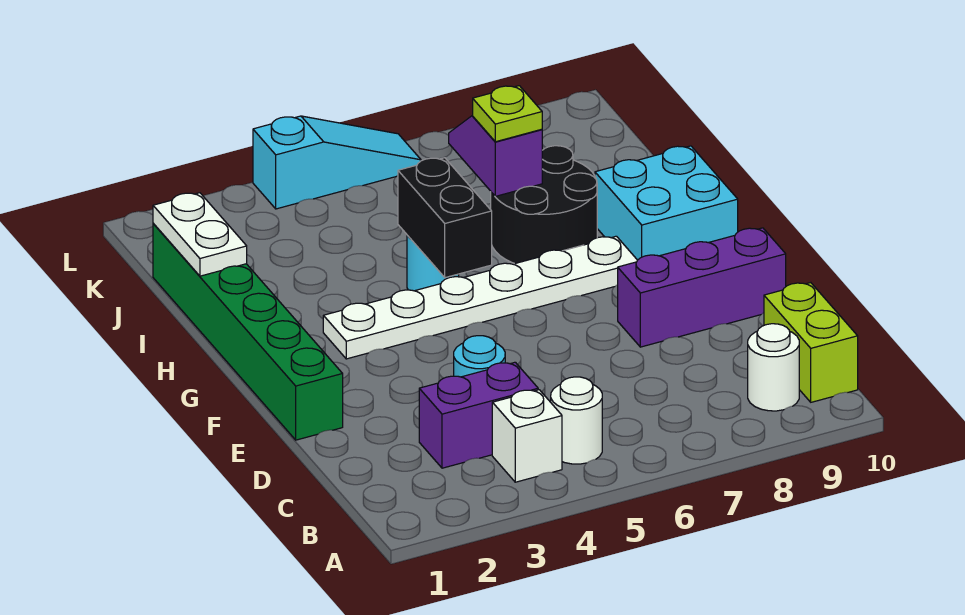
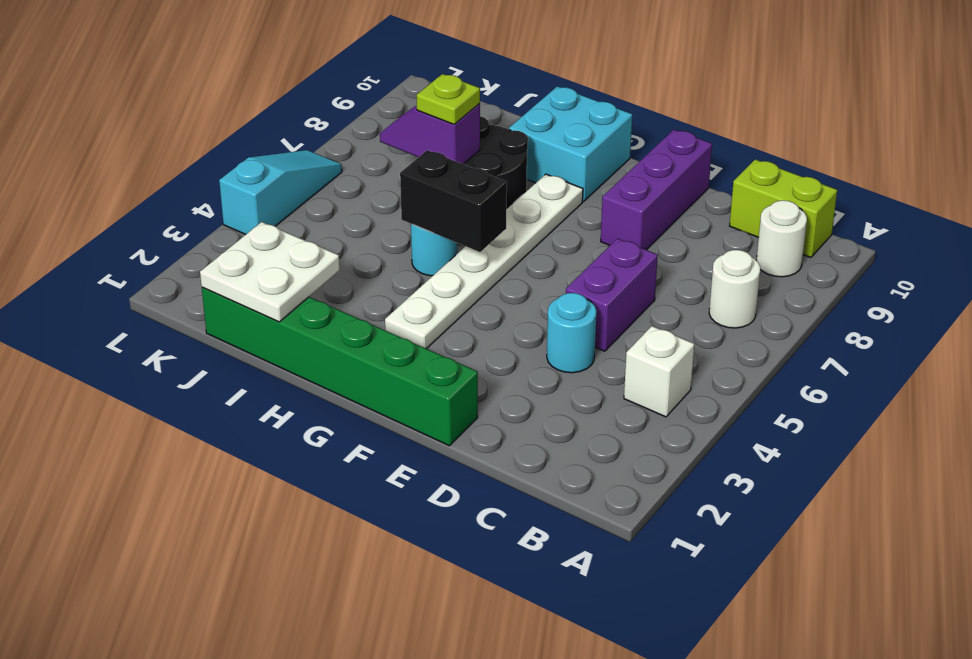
white round brick B5 level 1 -> white round brick B7 level 1
purple brick C3:C4 level 1 -> purple brick D5:D6 level 1
white plate I1:J1 level 2 -> white plate I1:J2 level 2

